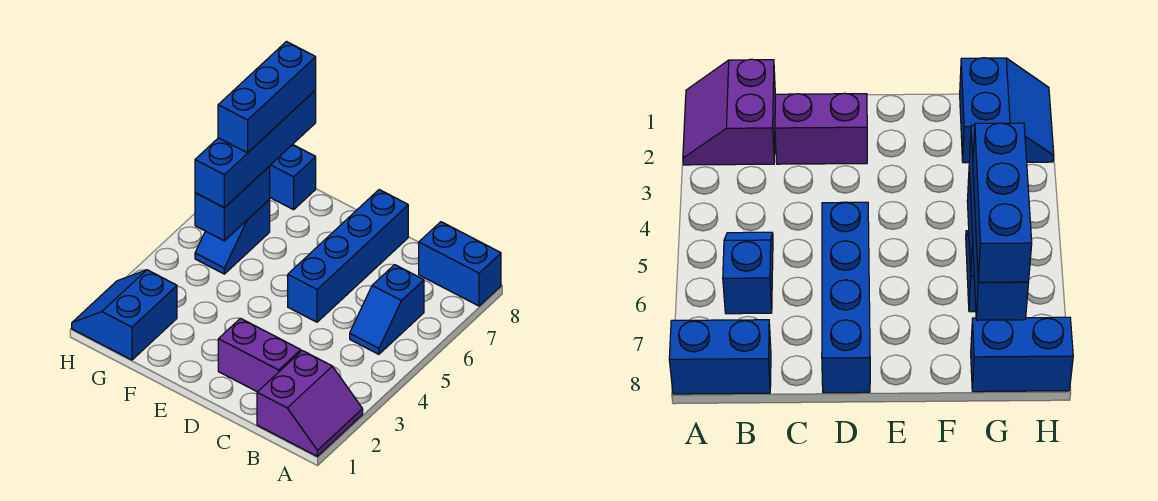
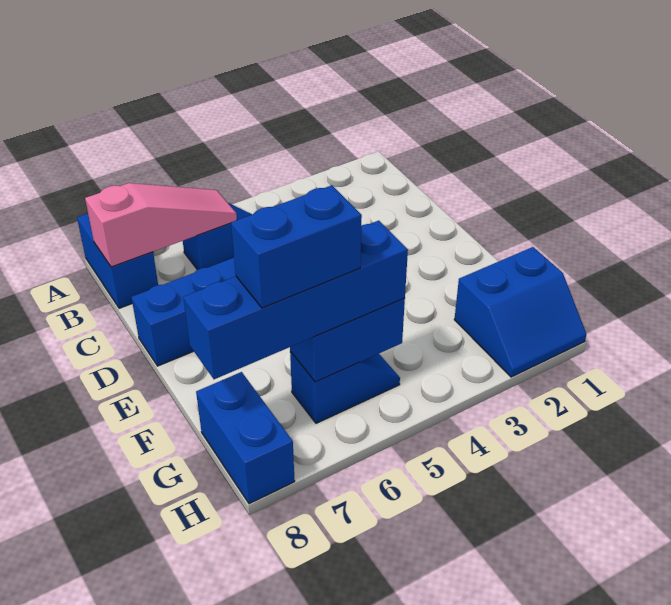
purple slope A1:B2 level 1 top B -> none
none -> pink slope B6:B8 level 2 top 8
purple brick C2:D2 level 1 -> none
blue brick G6:G8 level 4 -> blue brick G6:G7 level 4

